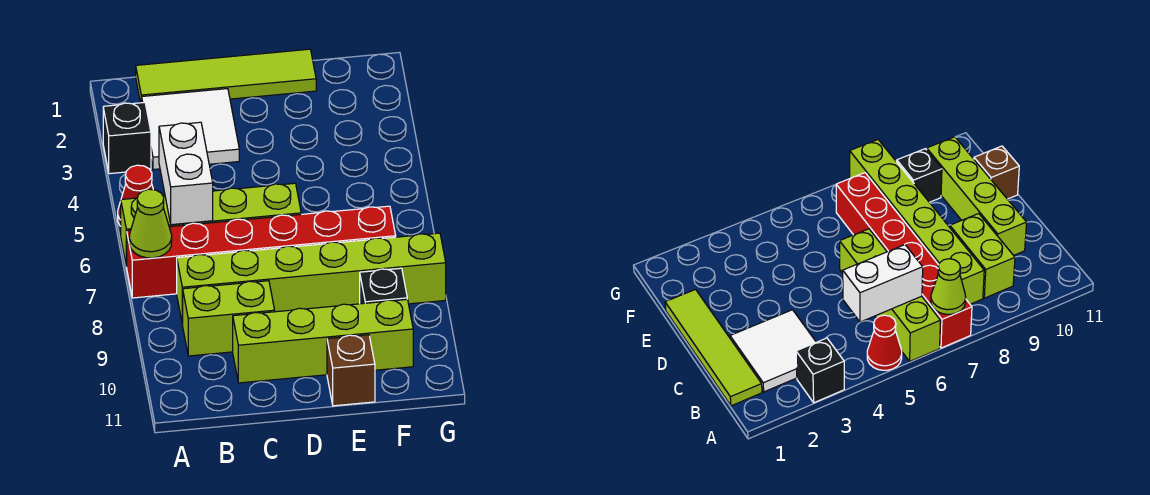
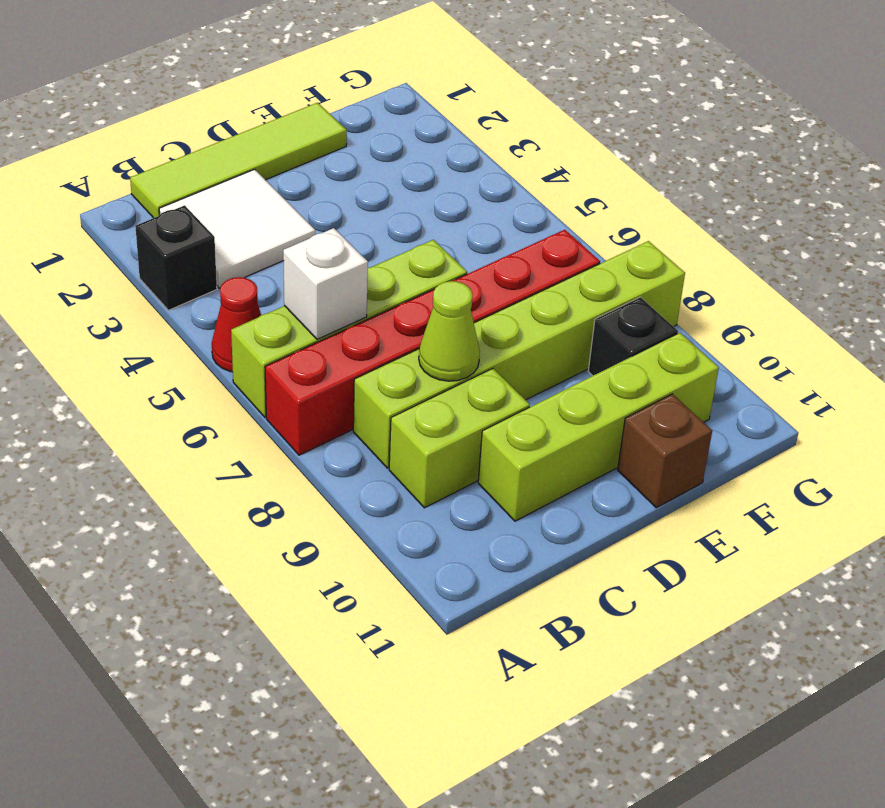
lime cone A7 level 2 -> lime cone C8 level 2
white brick B5:B6 level 2 -> white brick B6 level 2

